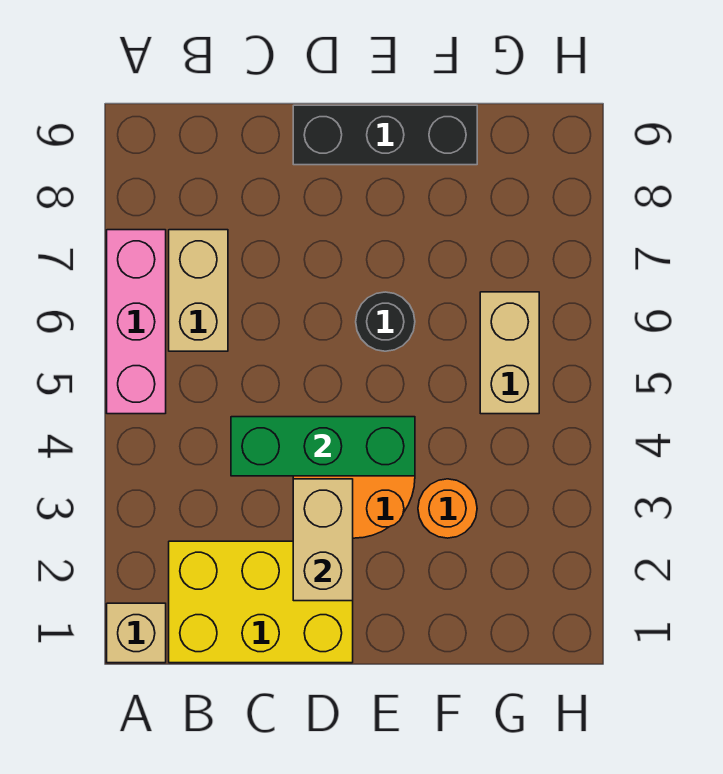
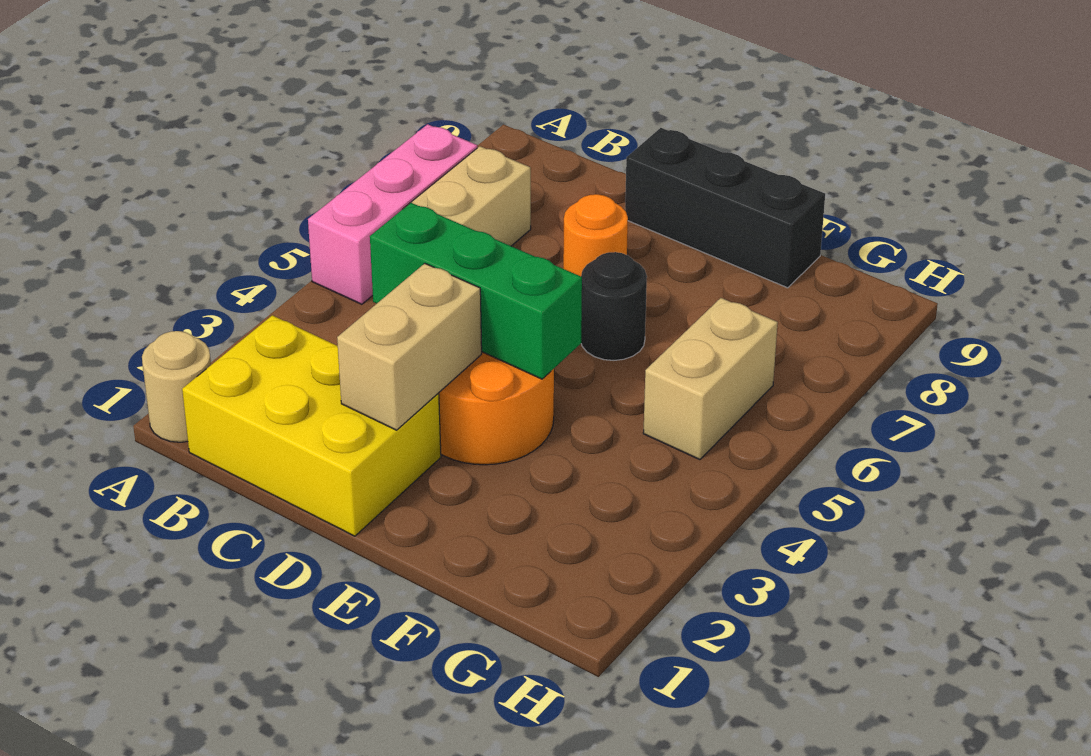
tan brick A1 level 1 -> tan round brick A1 level 1
orange round brick F3 level 1 -> orange round brick D7 level 1

